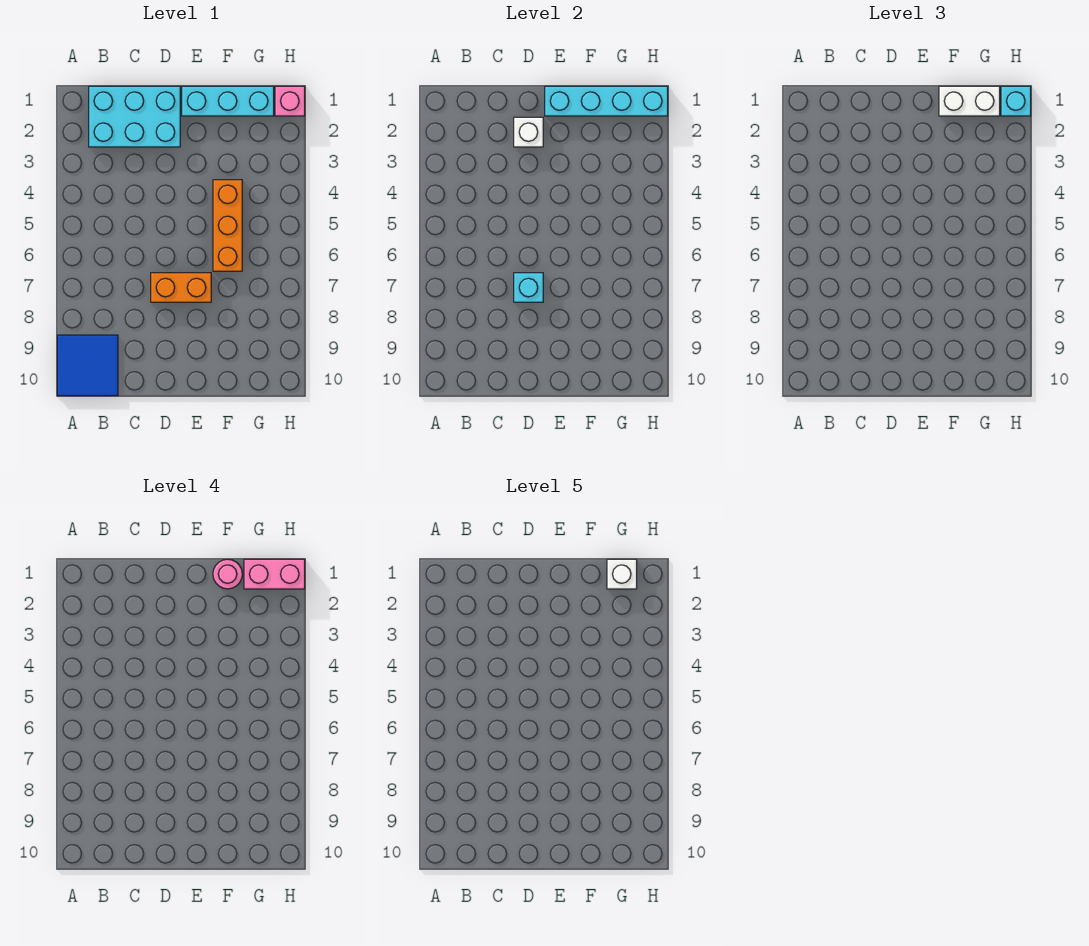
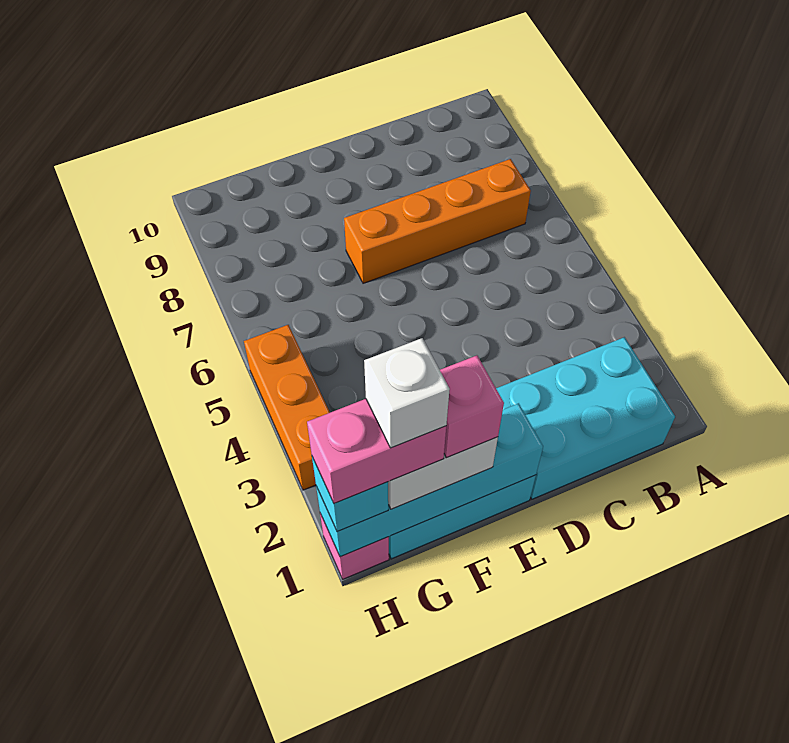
blue tile A9:B10 level 1 -> none
white brick D2 level 2 -> none
orange brick D7:E7 level 1 -> orange brick B7:E7 level 1
cyan brick D7 level 2 -> none
pink round brick F1 level 4 -> pink brick F1 level 4
orange brick F4:F6 level 1 -> orange brick H3:H5 level 1

